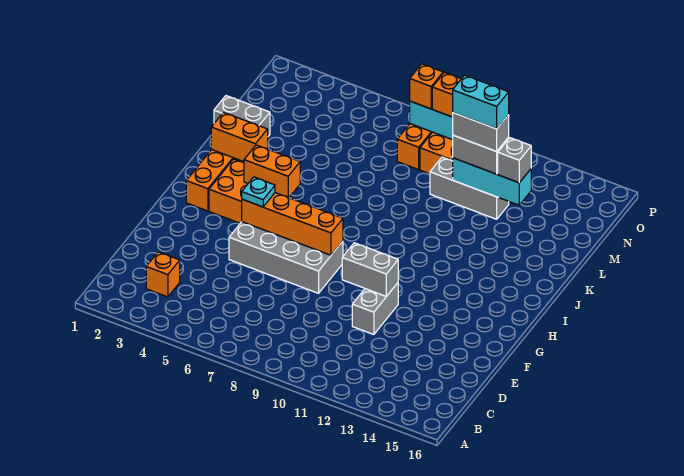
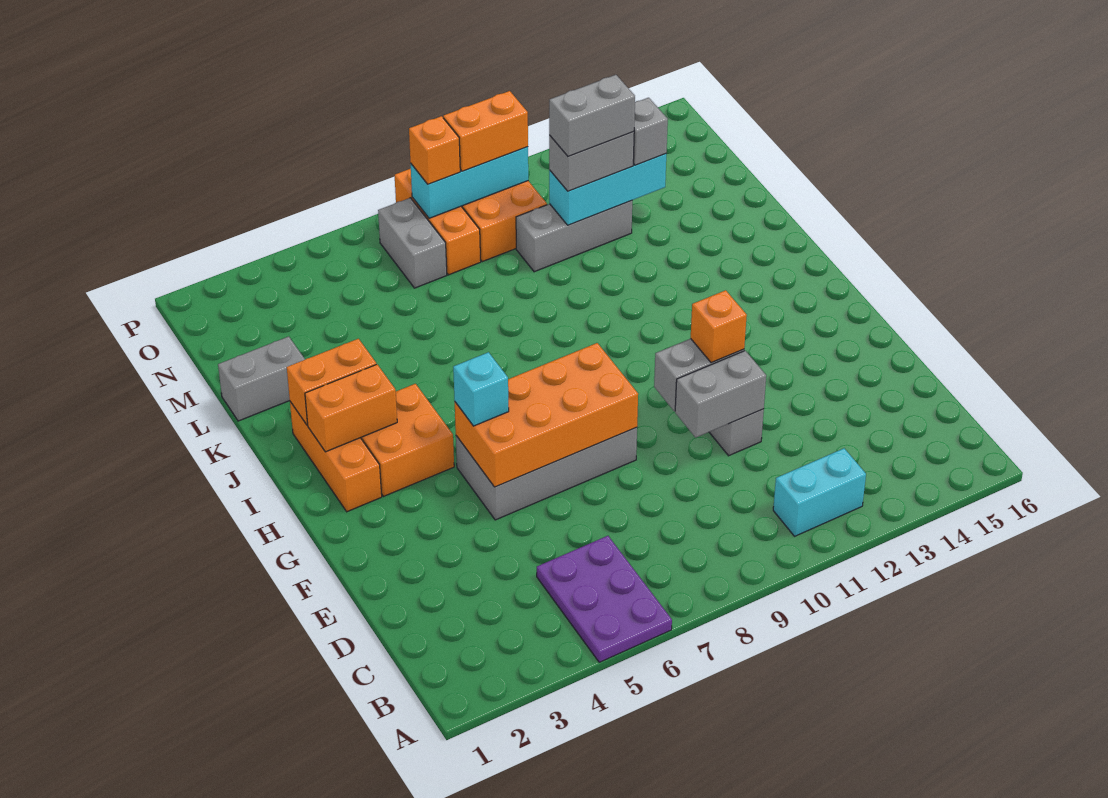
none -> purple plate A5:C6 level 1
orange brick C3 level 1 -> orange brick F11 level 3
none -> grey brick E10:E11 level 2
orange brick G5:G8 level 2 -> orange brick F5:G8 level 2
cyan plate G5 level 3 -> cyan brick G5 level 3
orange brick I4:I5 level 2 -> orange brick I2:I3 level 2
cyan brick M11:M12 level 5 -> cyan brick B11:B12 level 1
none -> grey brick N7:O7 level 1

